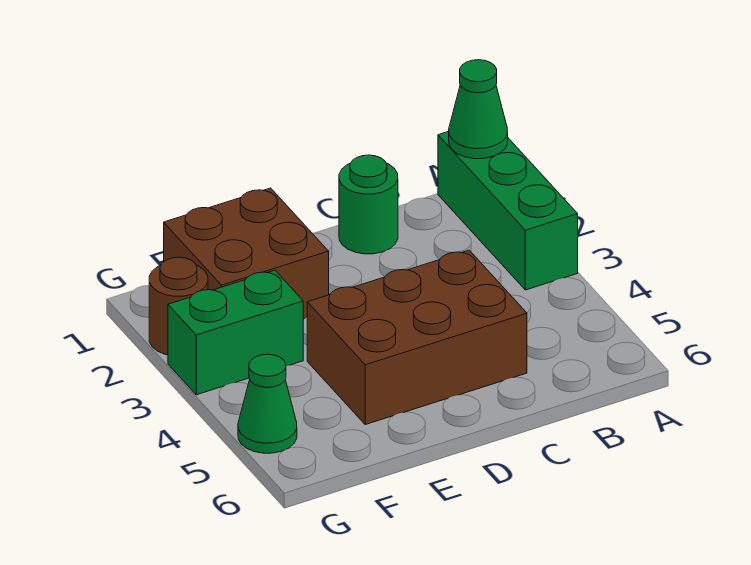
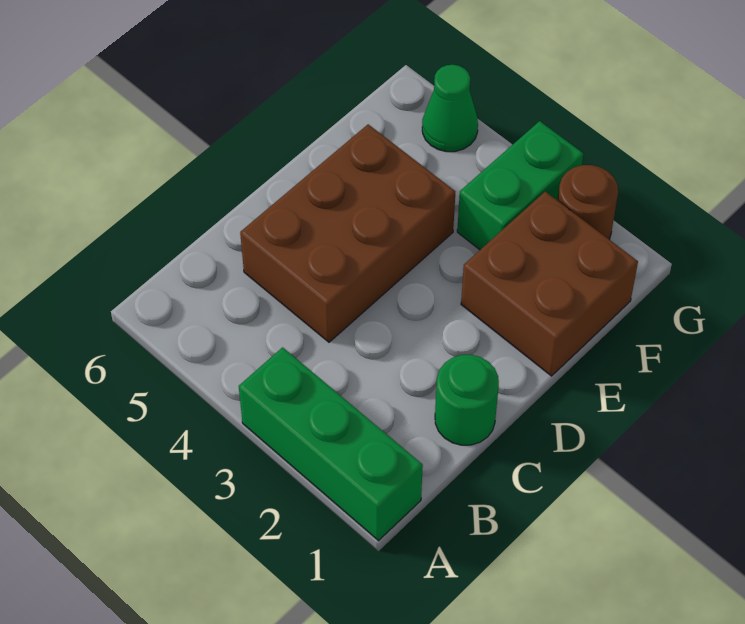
green cone A1 level 2 -> none

